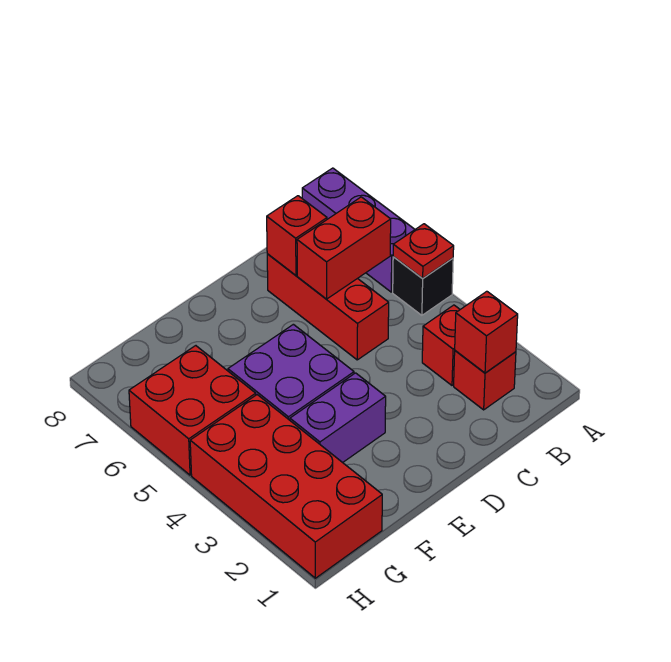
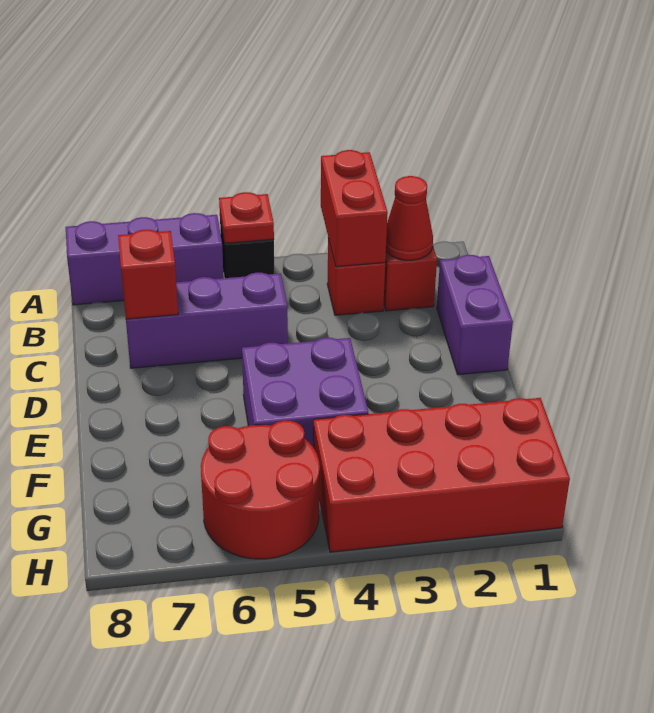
red brick B2 level 2 -> red cone B2 level 2
red brick B6:C6 level 2 -> red brick A3:B3 level 2
red brick C5:C7 level 1 -> purple brick C5:C7 level 1
purple brick E3:F3 level 1 -> purple brick C1:D1 level 1
red brick G5:H6 level 1 -> red round brick G5:H6 level 1

